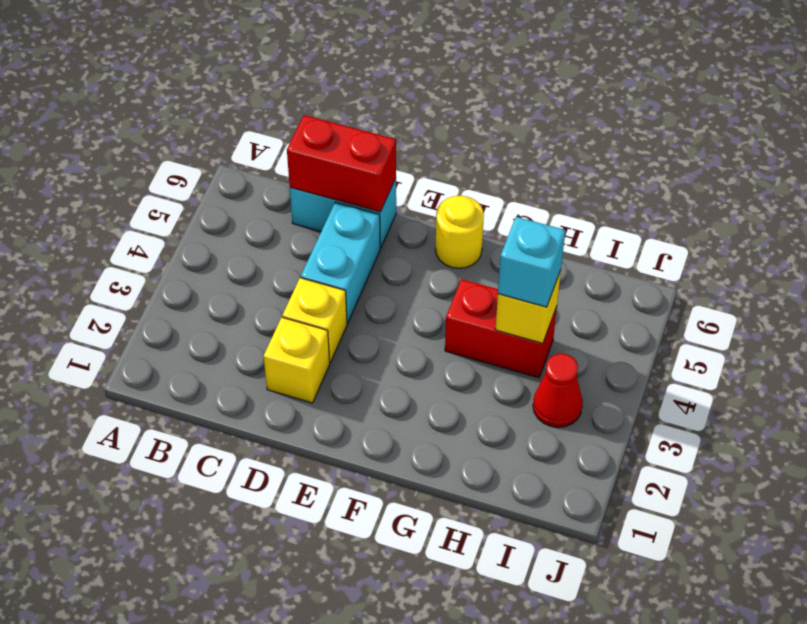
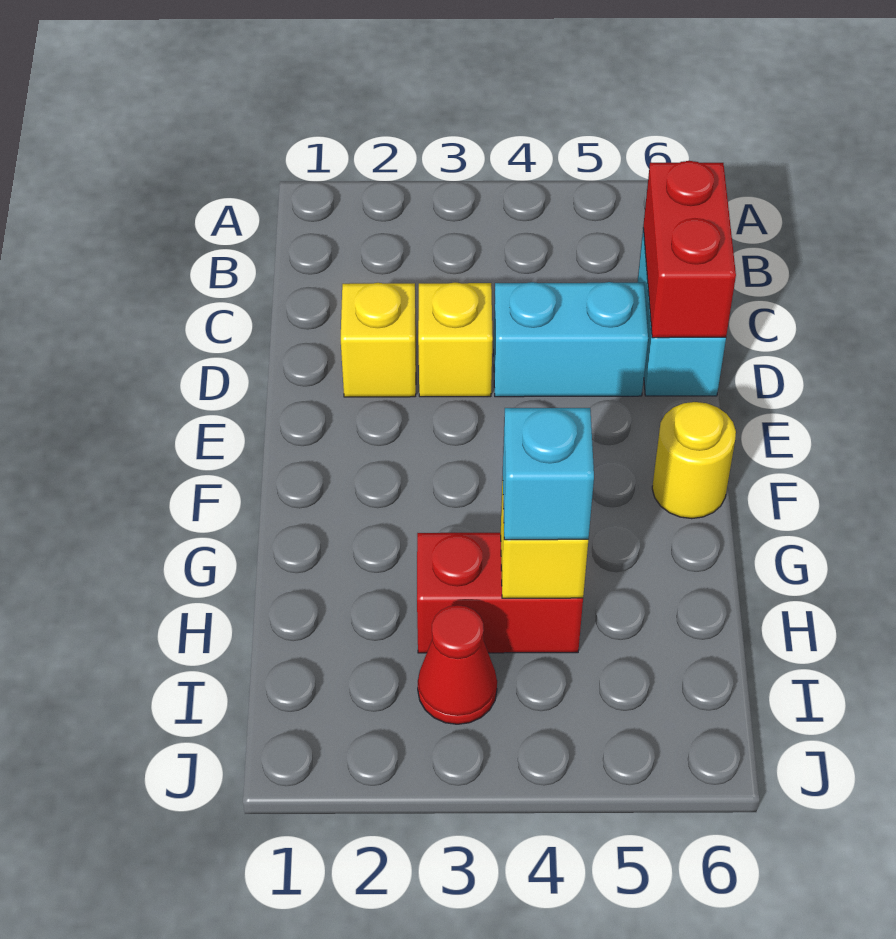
red brick G4:H4 level 1 -> red brick H3:H4 level 1

